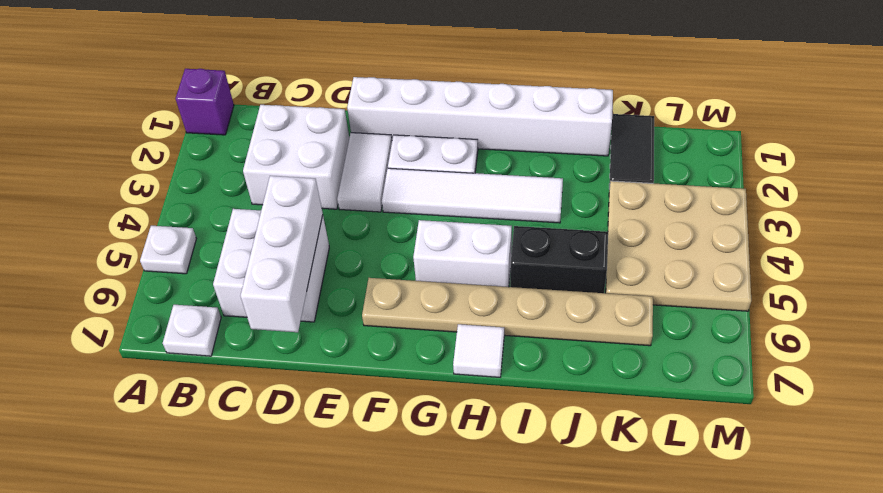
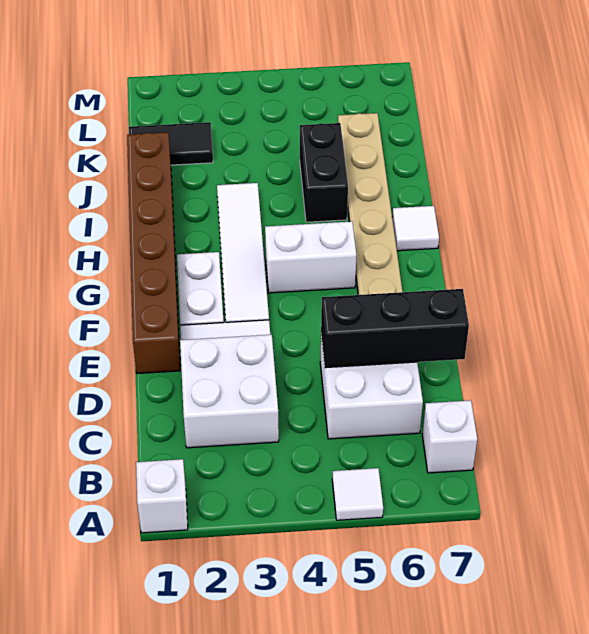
purple brick A1 level 1 -> white brick A1 level 1
white plate A5 level 1 -> white tile A5 level 1
white plate B7 level 1 -> white brick B7 level 1
white brick D5:D7 level 2 -> black brick D5:D7 level 2
white brick E1:J1 level 1 -> brown brick E1:J1 level 1
white brick G5:H5 level 1 -> white brick G4:G5 level 1
tan plate K3:M5 level 1 -> none

